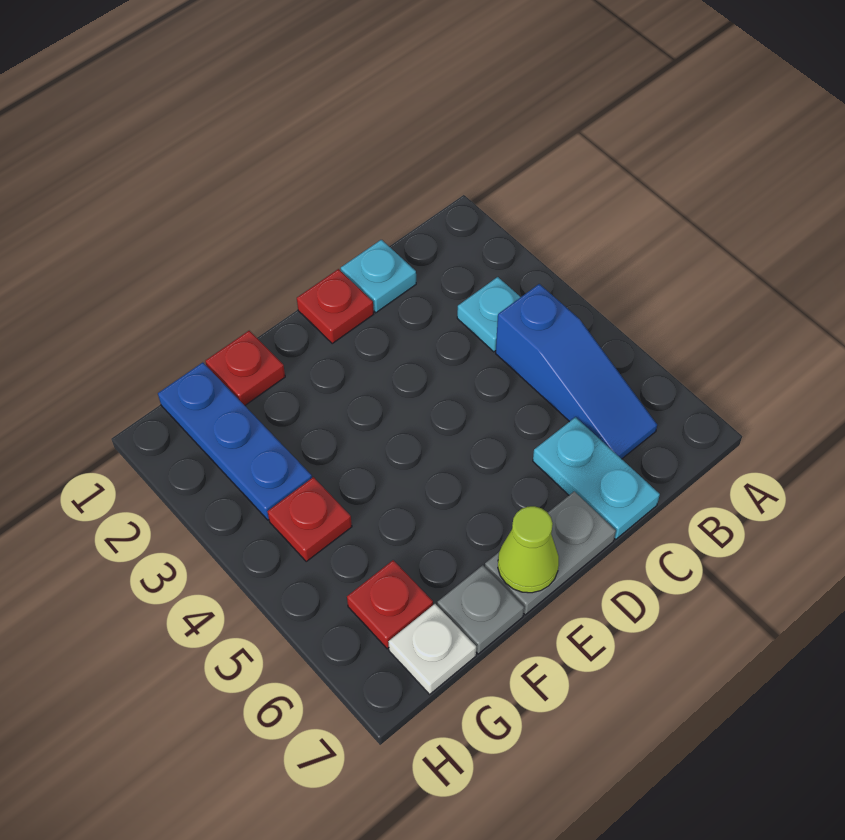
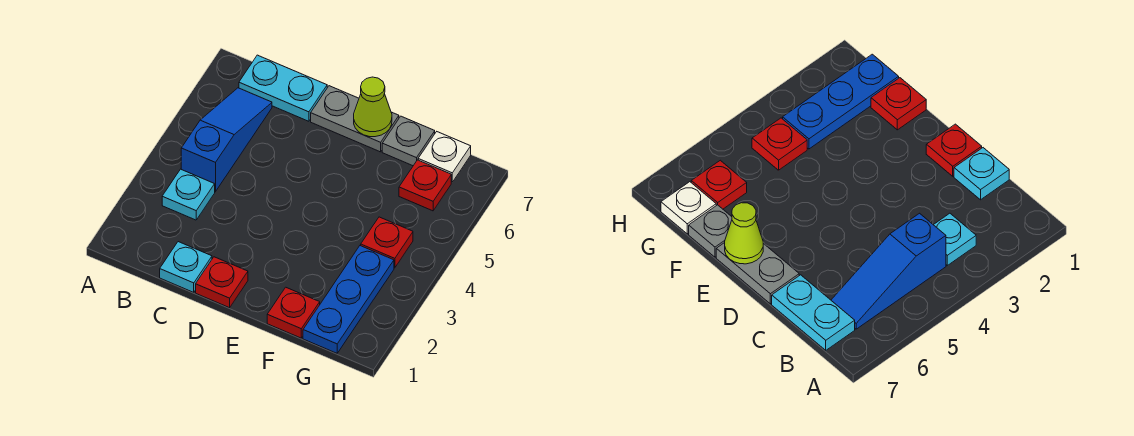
cyan plate C6:C7 level 1 -> cyan plate B7:C7 level 1

